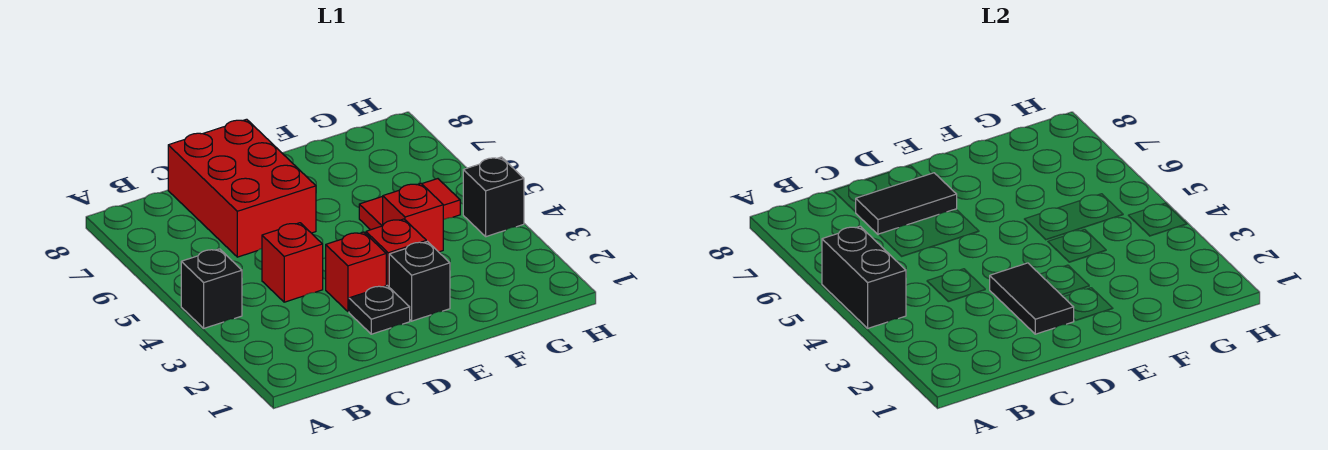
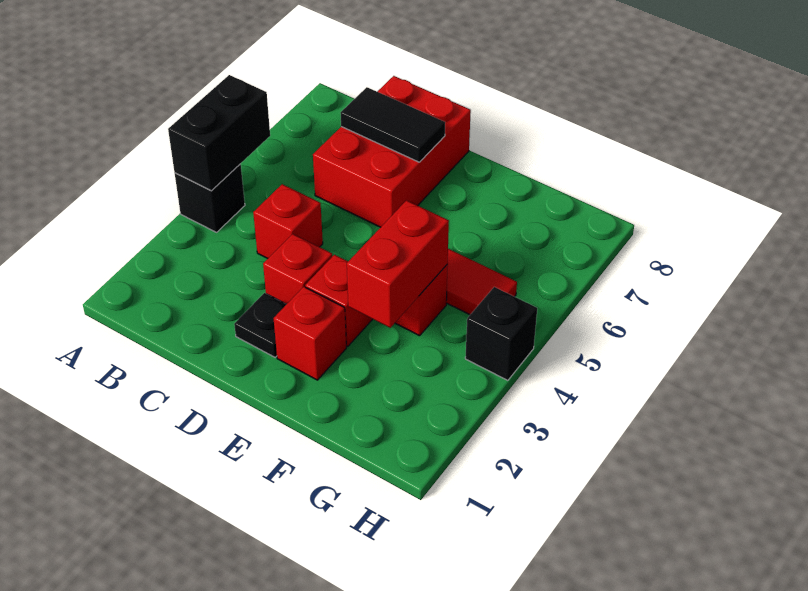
black tile D2:D3 level 2 -> none
black brick E2 level 1 -> red brick E2 level 1
none -> red brick F3:F4 level 2

